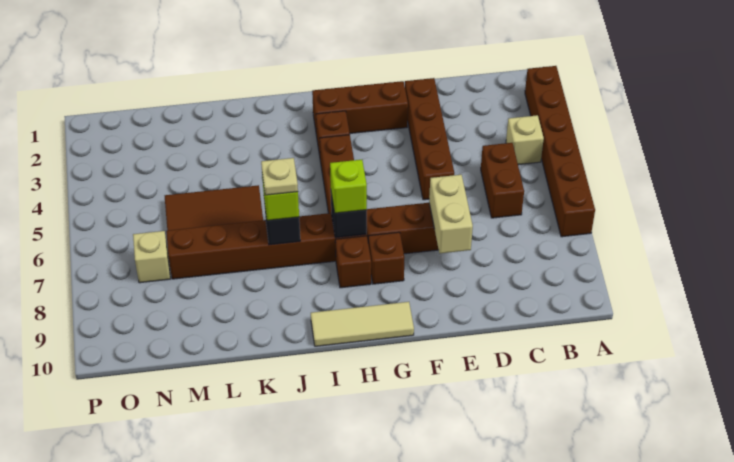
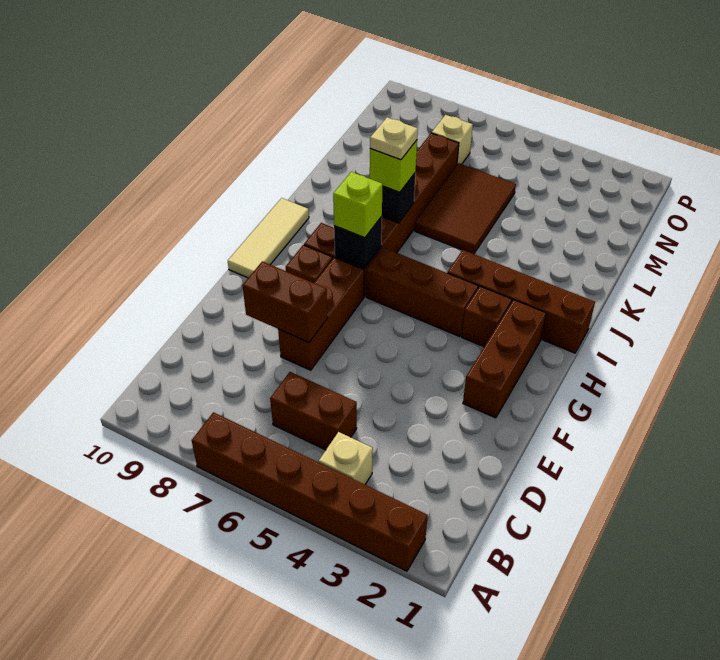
brown brick E2:E5 level 1 -> brown brick I1:I4 level 1
tan brick E7:E8 level 2 -> brown brick E7:E8 level 2

